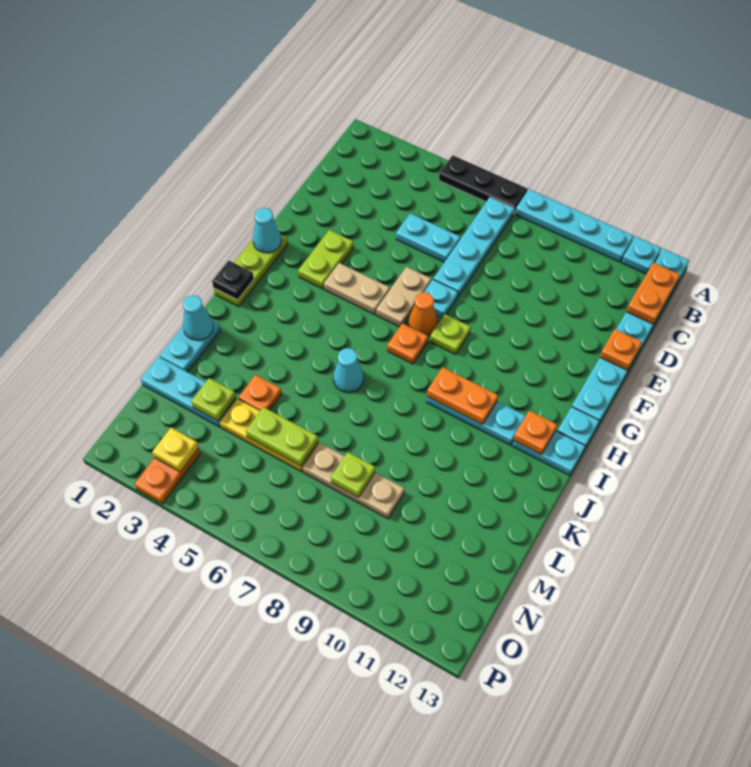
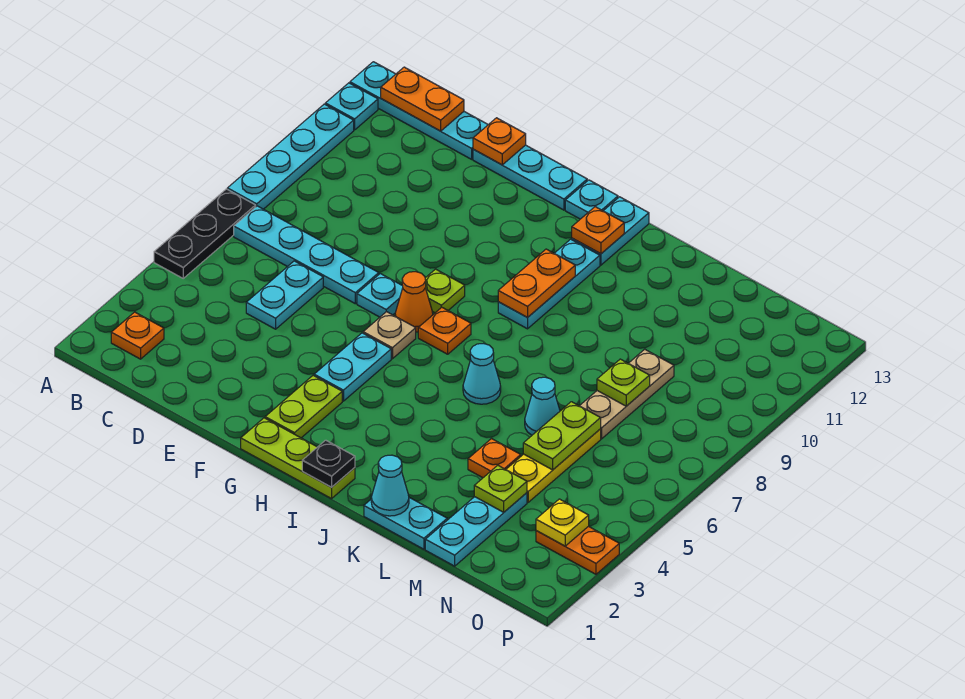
none -> orange plate B2 level 1
lime plate F3:G3 level 1 -> lime plate G2:G3 level 1
tan plate F6:G6 level 1 -> tan plate G6 level 1
cyan cone G1 level 2 -> cyan cone L6 level 1
tan plate G4:G5 level 1 -> cyan plate G4:G5 level 1

